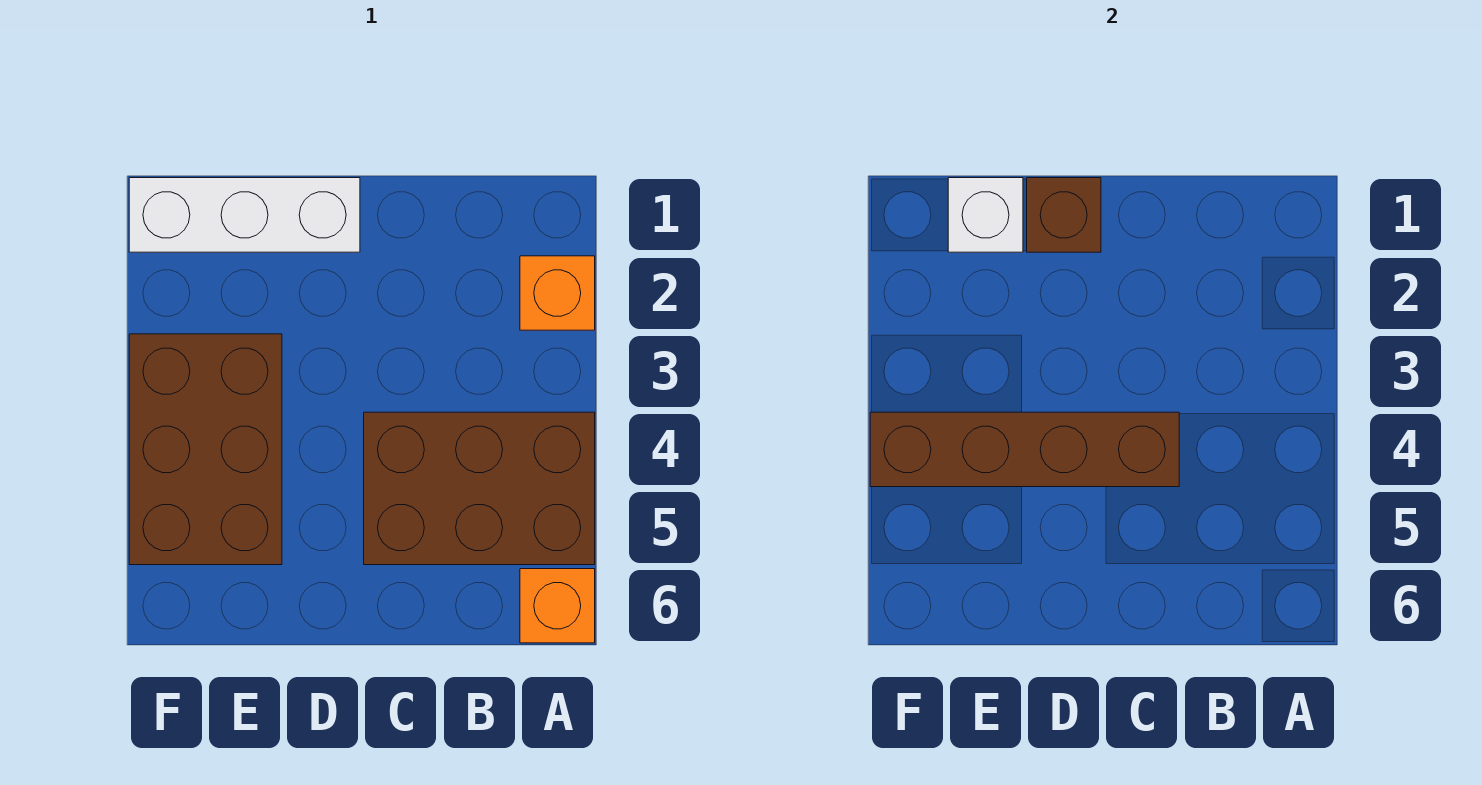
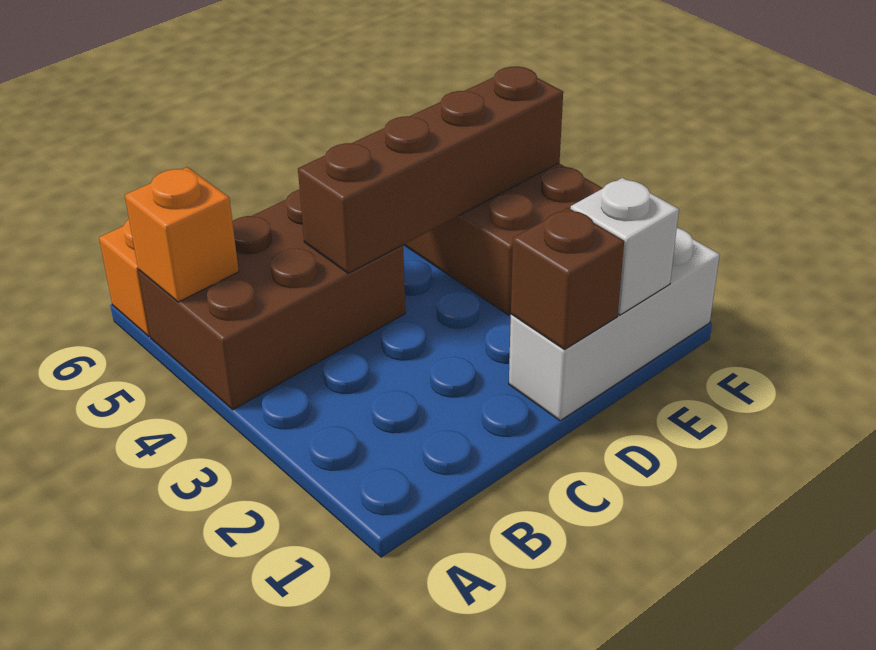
orange brick A2 level 1 -> orange brick A5 level 2

